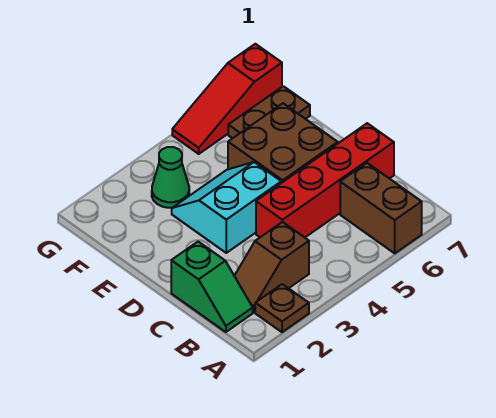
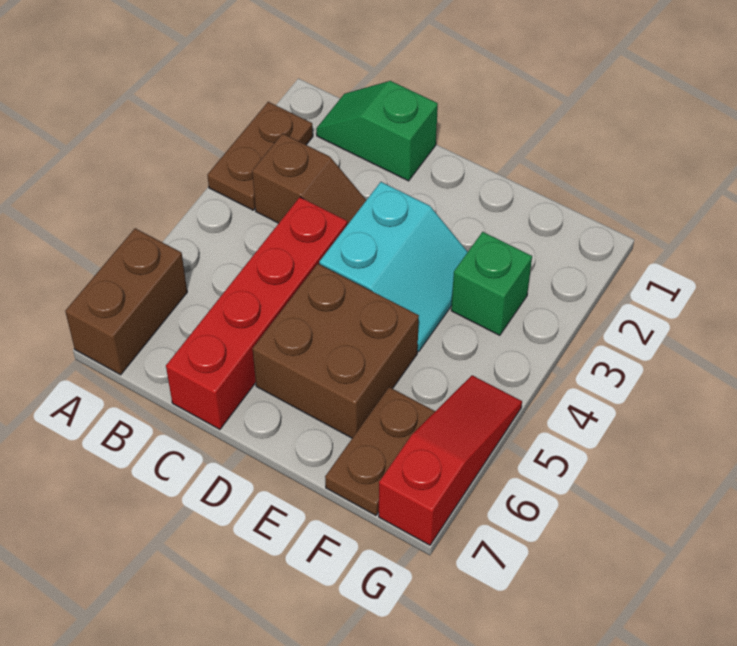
brown plate A2 level 1 -> brown plate A2:A3 level 1
brown brick A6:B6 level 1 -> brown brick A6:A7 level 1
brown slope B2:B3 level 1 top 3 -> brown slope B3:C3 level 1 top B
green cone F3 level 1 -> green brick F3 level 1

